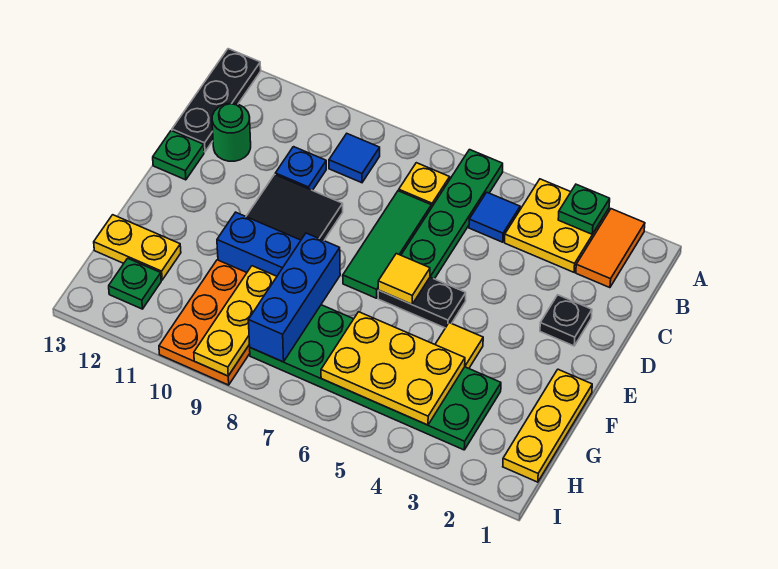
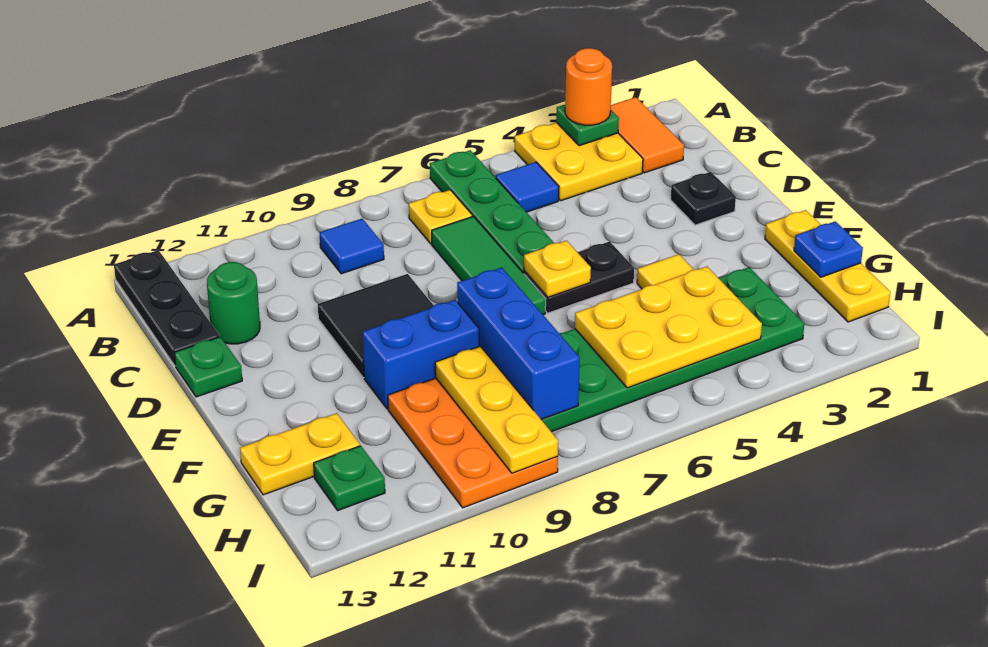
none -> orange round brick A3 level 3
blue plate C10 level 1 -> blue plate G1 level 2
yellow tile E6 level 2 -> yellow plate E6 level 2

